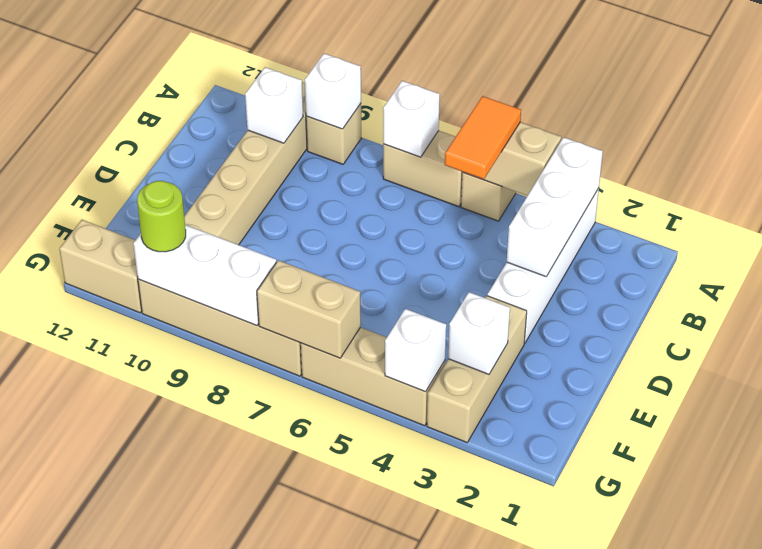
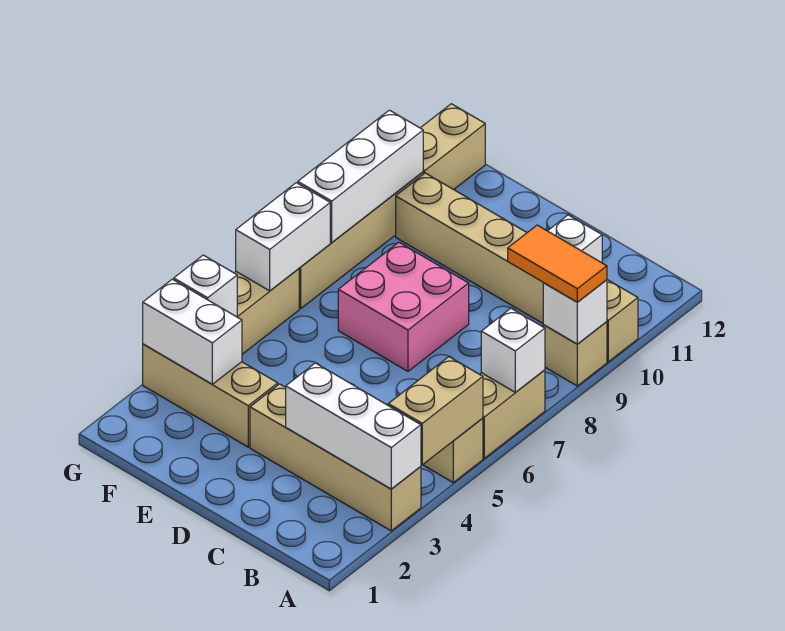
white brick A3:D3 level 1 -> tan brick A3:D3 level 1
orange tile A5:B5 level 3 -> orange tile A9:B9 level 3
none -> pink brick D7:E8 level 1
white brick F3 level 2 -> white brick F3:G3 level 2
tan brick G6:G7 level 2 -> white brick G6:G7 level 2
lime round brick G10 level 3 -> none

